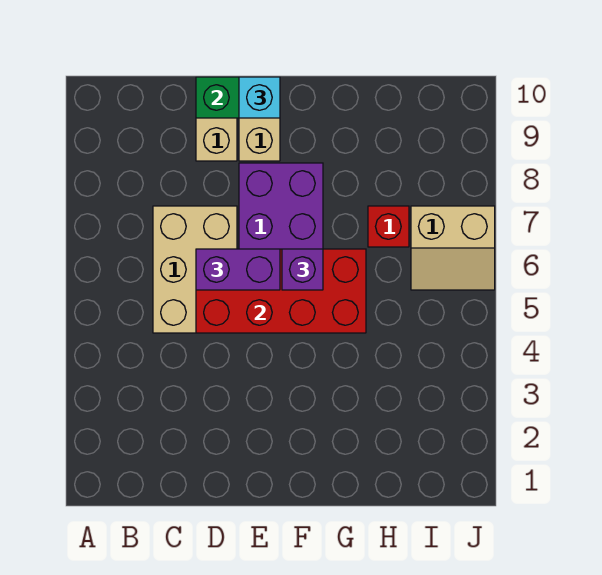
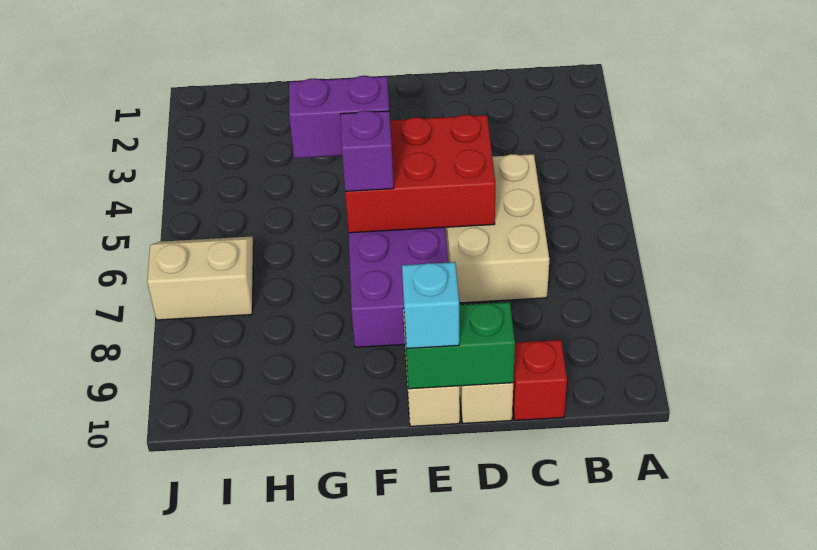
red brick D5:G6 level 2 -> red brick D5:F6 level 2
purple brick D6:E6 level 3 -> purple brick F5:G5 level 3
red brick H7 level 1 -> red brick C10 level 1

